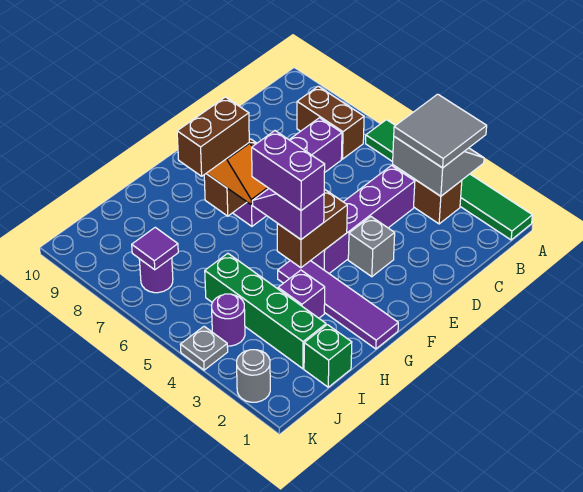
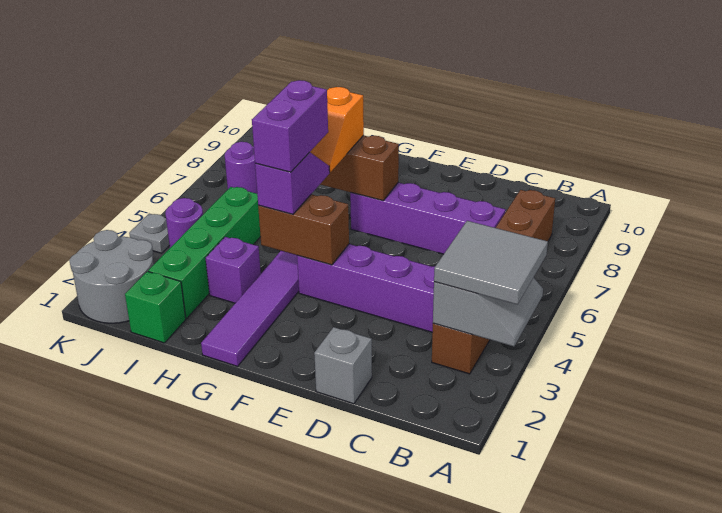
green tile A1:A6 level 1 -> none
grey brick E3 level 1 -> grey brick D1 level 1
brown brick G7:H7 level 4 -> none
purple tile J7 level 2 -> none
grey round brick K2 level 1 -> grey round brick J1:K2 level 1

